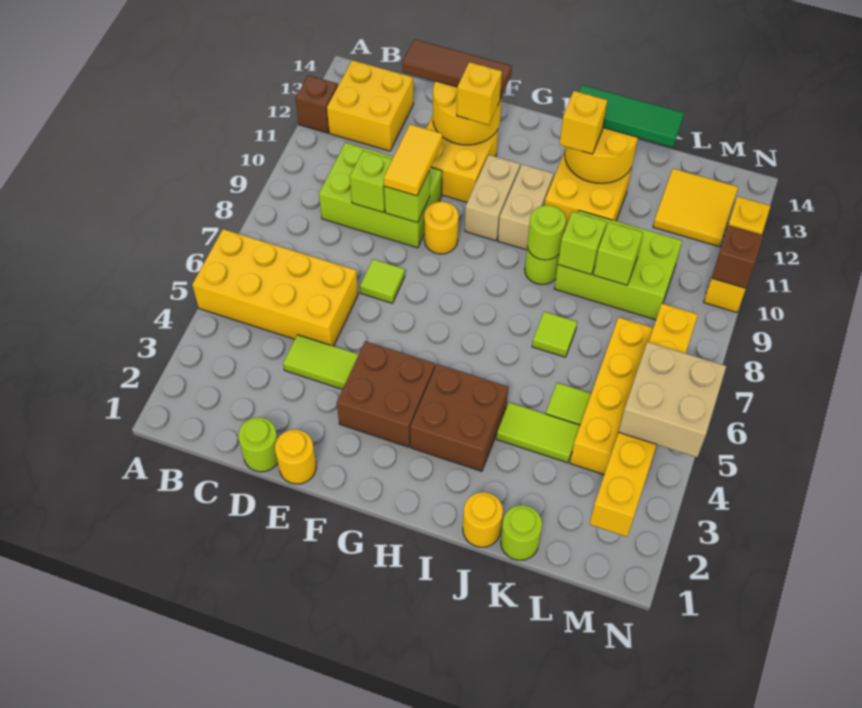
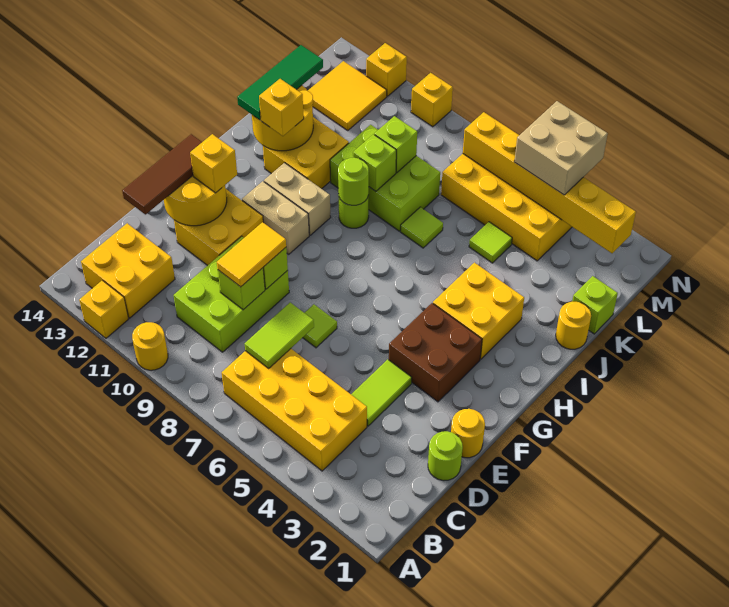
yellow brick A5:D6 level 1 -> yellow brick B4:C7 level 1
brown brick A12 level 1 -> yellow brick A12 level 1
yellow tile E9:E10 level 3 -> yellow tile D9:E9 level 3
yellow round brick F9 level 1 -> yellow round brick A10 level 1
brown brick H3:I4 level 1 -> yellow brick H3:I4 level 1
lime tile J4:K4 level 1 -> lime tile C7:D7 level 2
lime brick J9:L10 level 1 -> lime brick J8:K10 level 1
lime round brick K1 level 1 -> lime brick K1 level 1
brown brick N10 level 2 -> none

